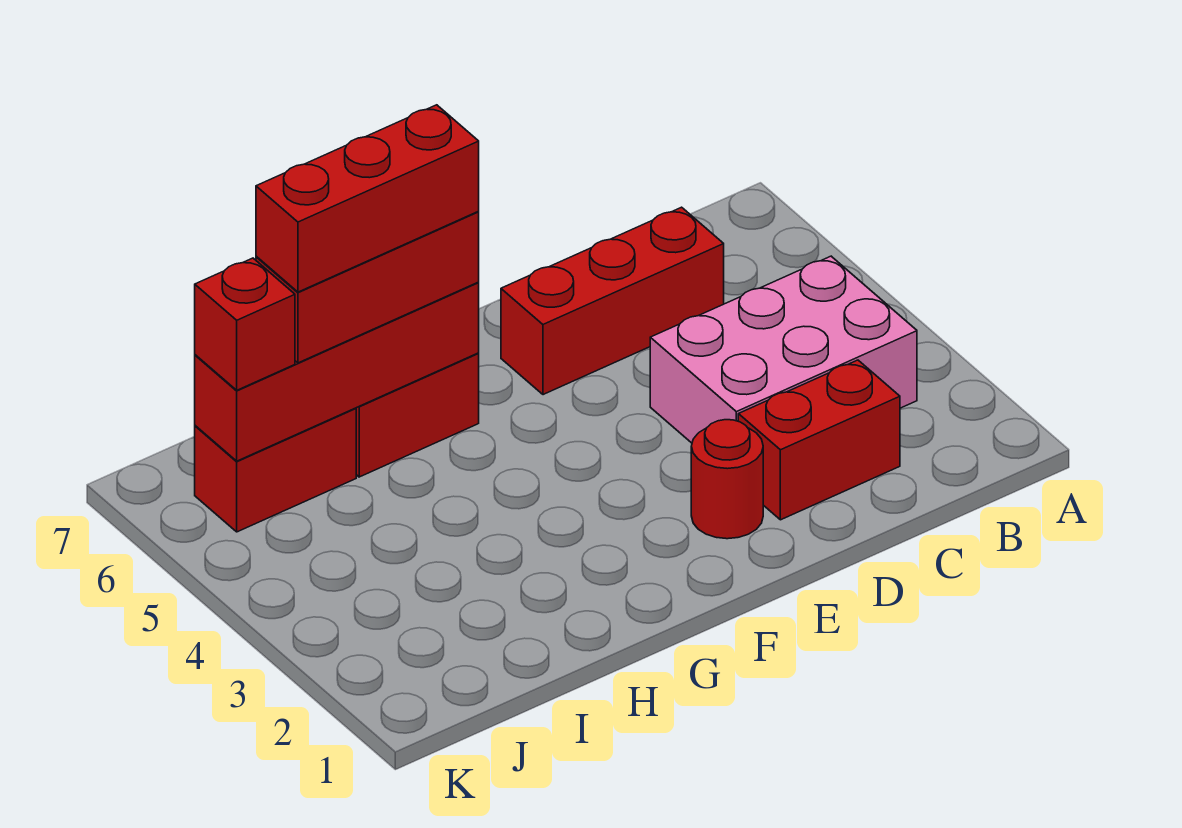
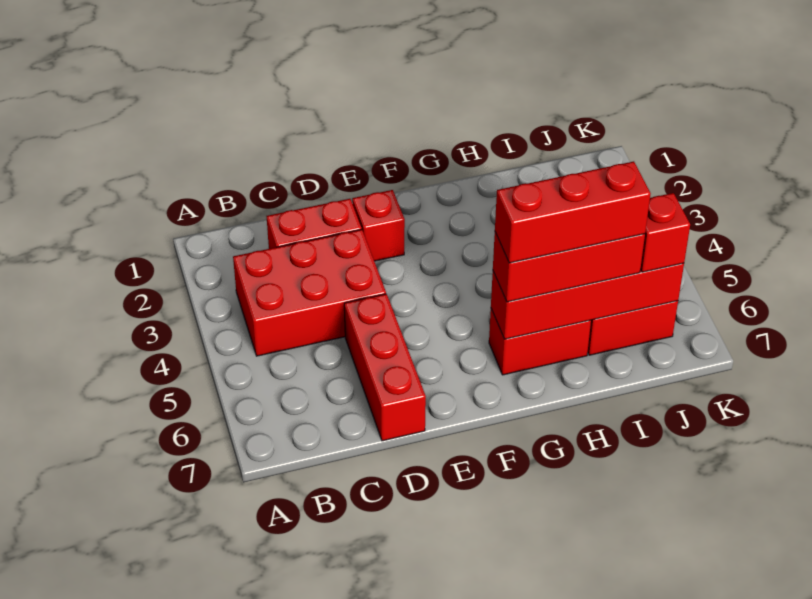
pink brick B3:D4 level 1 -> red brick B3:D4 level 1
red brick C6:E6 level 1 -> red brick D5:D7 level 1
red round brick E2 level 1 -> red brick E2 level 1

